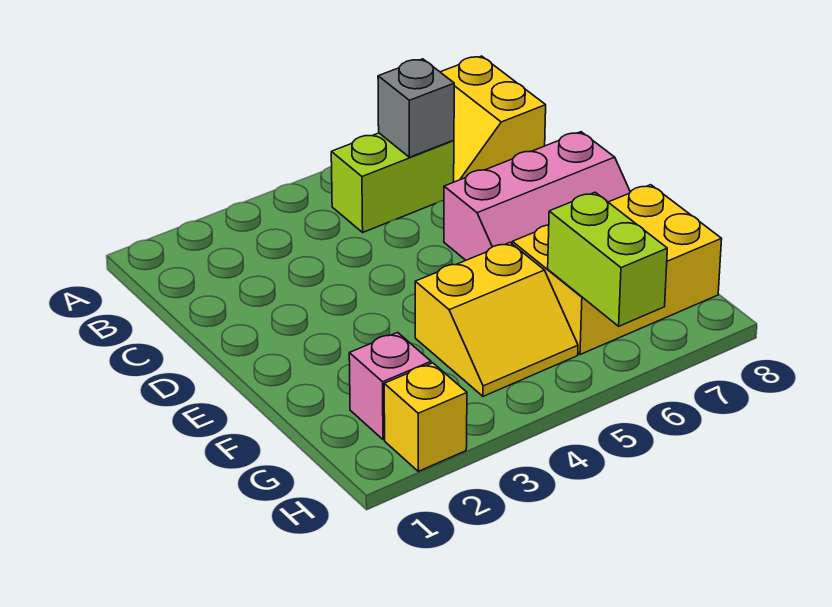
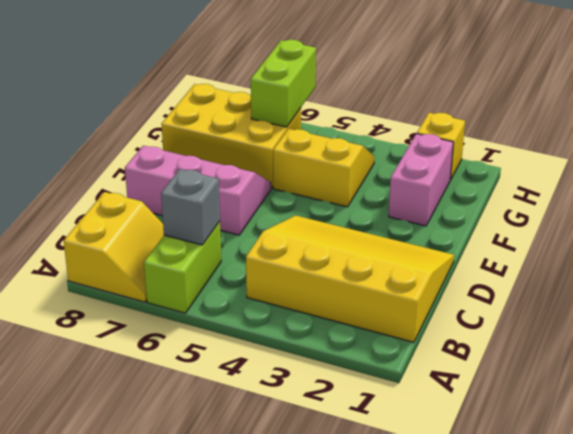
none -> yellow slope B1:D4 level 1 top B
lime brick B5:B6 level 1 -> lime brick A6:B6 level 1
pink brick G2 level 1 -> pink brick F2:G2 level 1

